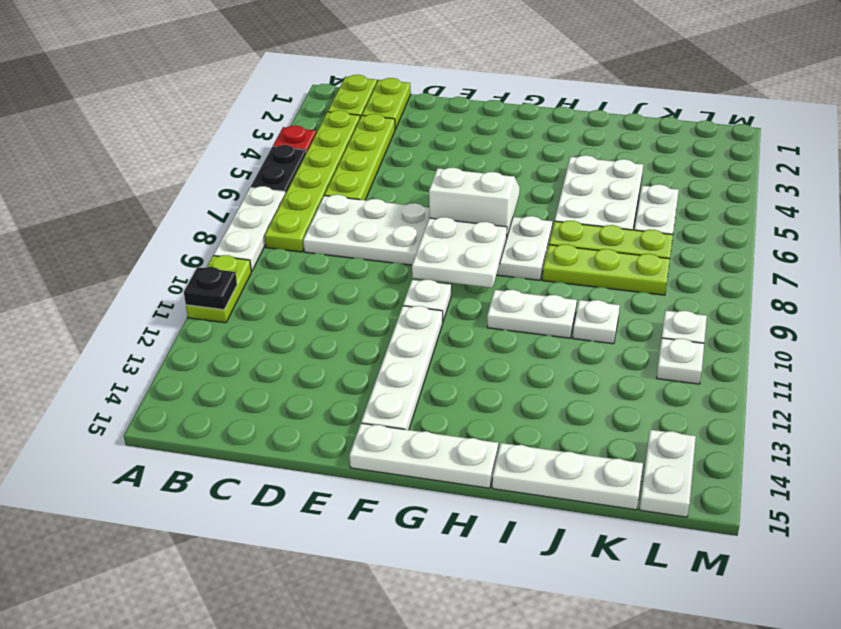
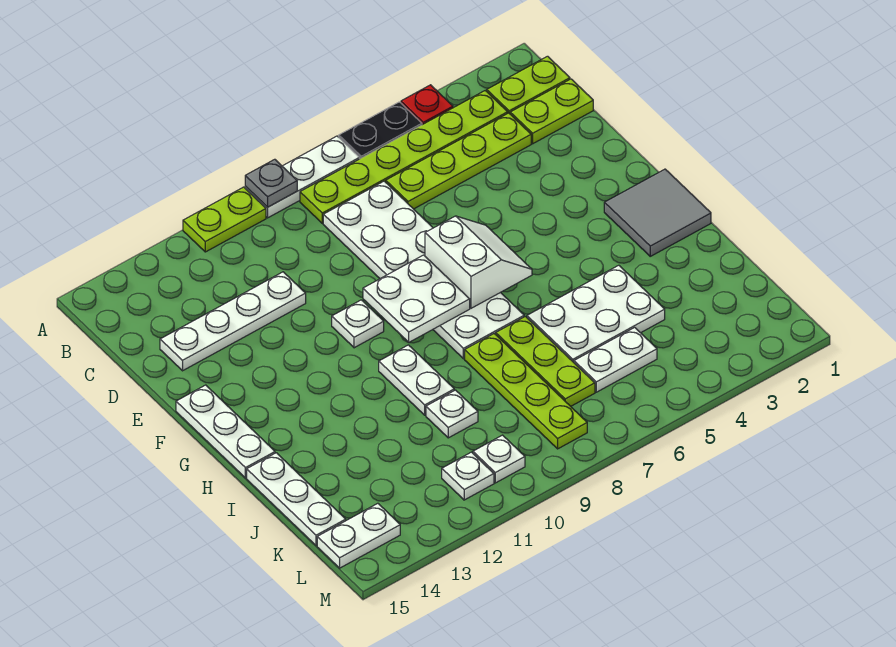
none -> grey plate A9 level 2
black plate A11 level 2 -> none
white plate F11:F14 level 1 -> white plate D11:D14 level 1
none -> grey tile G1:H2 level 1
lime plate I8:K8 level 1 -> lime plate I8:L8 level 1

